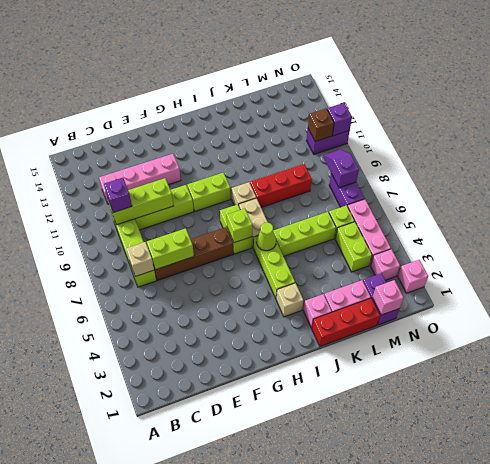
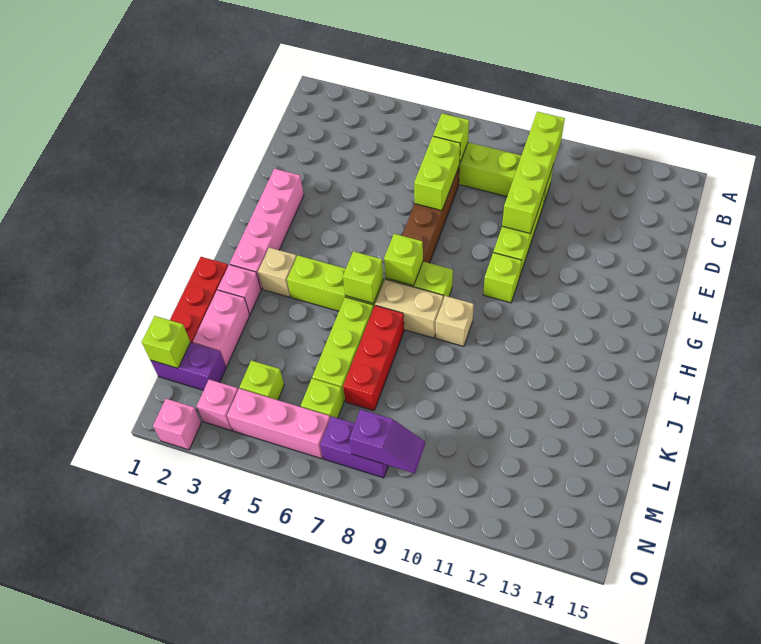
tan brick C7 level 2 -> lime brick C7 level 2
lime brick C10:E10 level 2 -> lime brick B10:E10 level 2
purple brick C10 level 3 -> none
pink brick C12:F12 level 1 -> pink brick F2:I2 level 1
lime brick G10:H10 level 1 -> lime brick G10 level 1
lime cone I6 level 2 -> lime brick I6 level 2
red brick J9:L9 level 1 -> red brick J7:L7 level 1
pink brick M1 level 2 -> lime brick M1 level 2
lime brick M4:M5 level 1 -> lime brick M4 level 1
purple brick N11:O11 level 1 -> none
brown brick N11 level 2 -> none
purple brick O11 level 2 -> none

